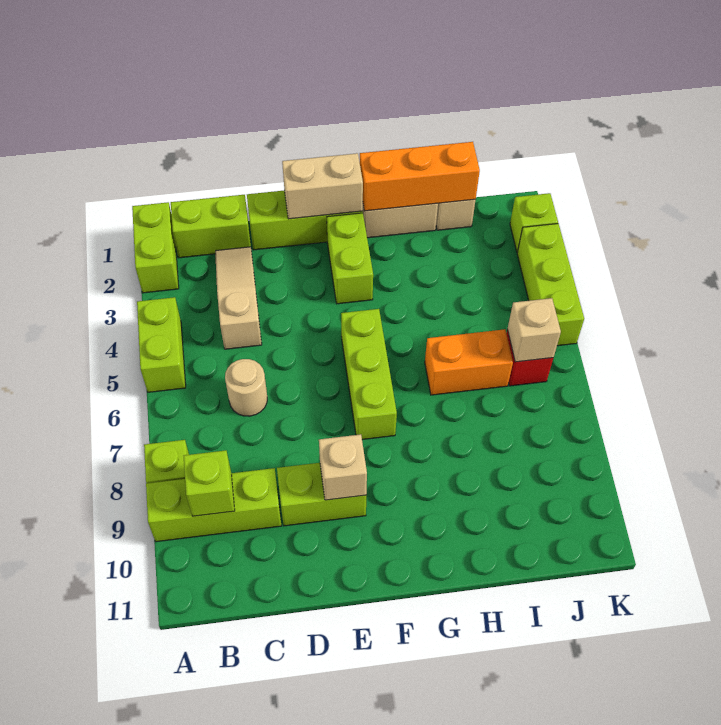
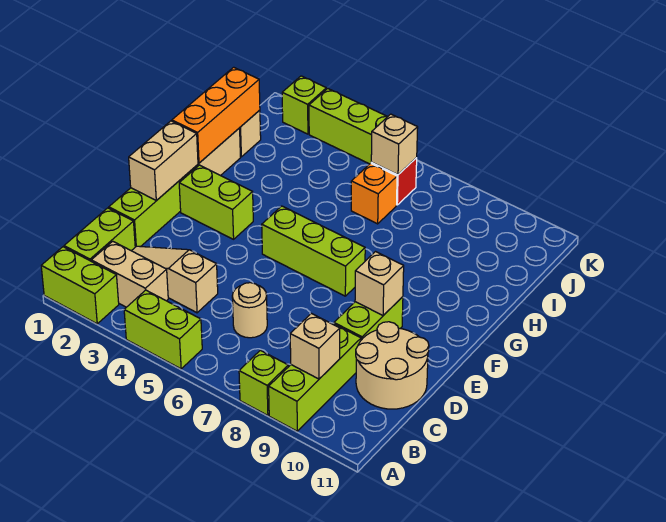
none -> tan brick B2:B3 level 1
lime brick B9 level 2 -> tan brick B9 level 2
none -> tan round brick C10:D11 level 1
orange brick H6:I6 level 1 -> orange brick I6 level 1

